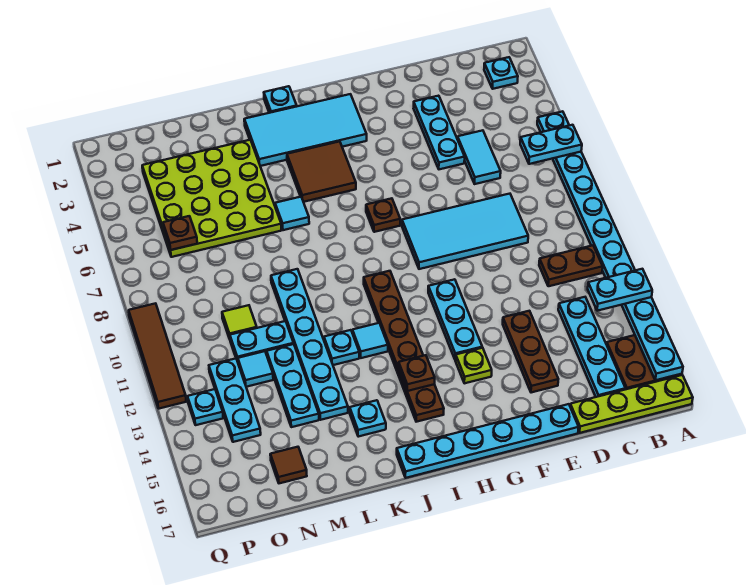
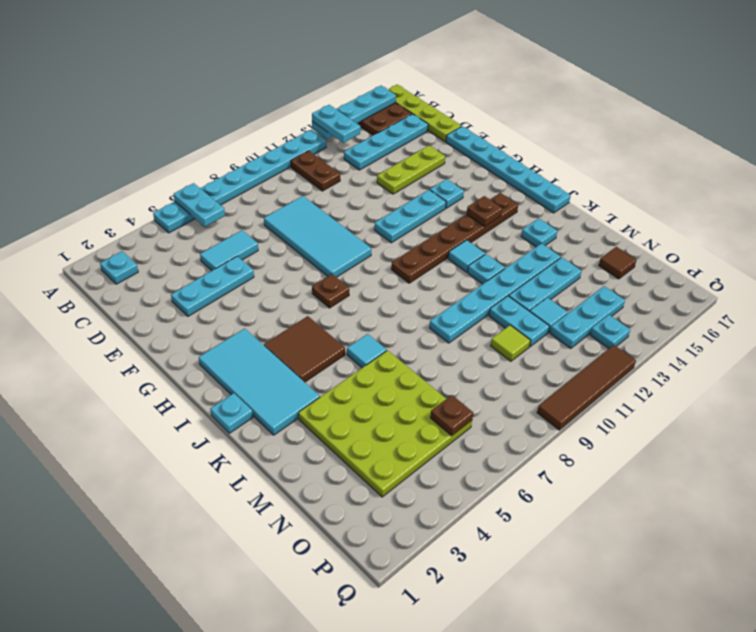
brown plate E13:E15 level 1 -> lime plate E13:E15 level 1
lime plate G14 level 1 -> cyan plate G14 level 1

